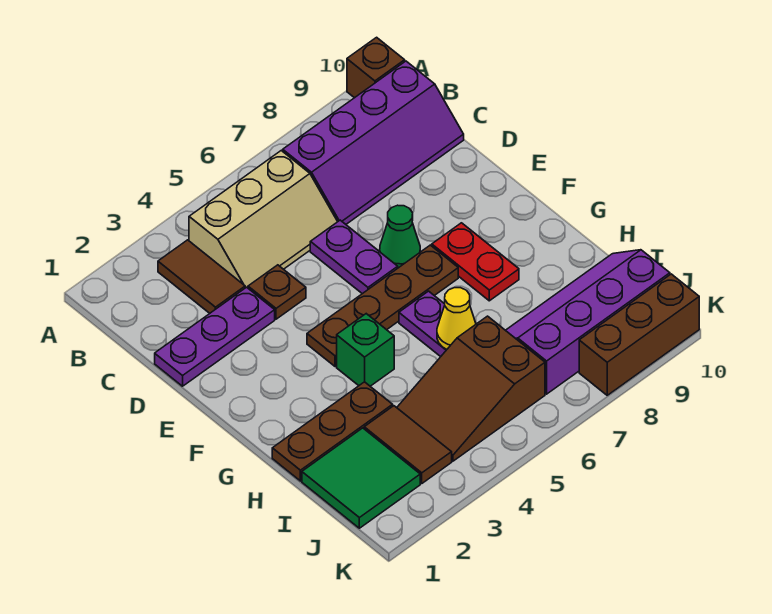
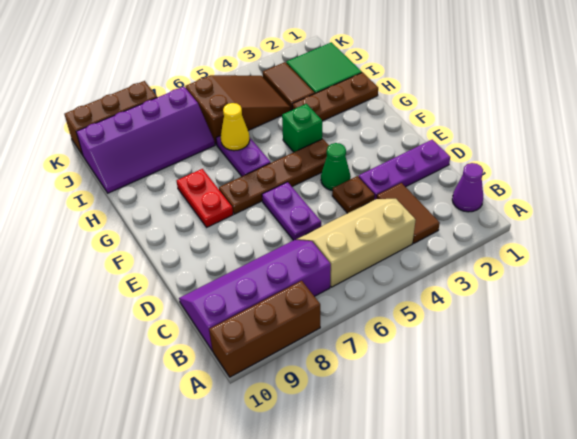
brown brick A10 level 1 -> brown brick A8:A10 level 1
none -> purple cone B1 level 1
green cone E7 level 1 -> green cone E4 level 1

